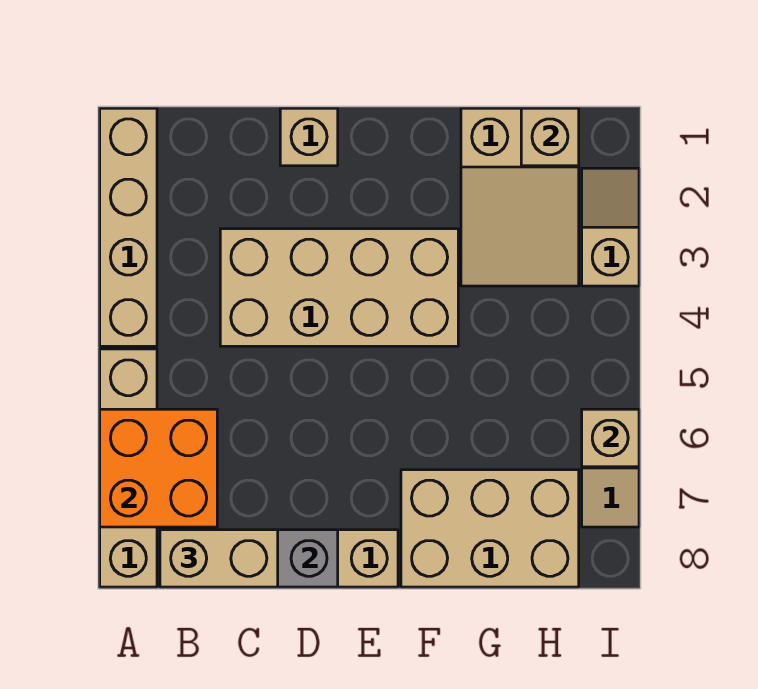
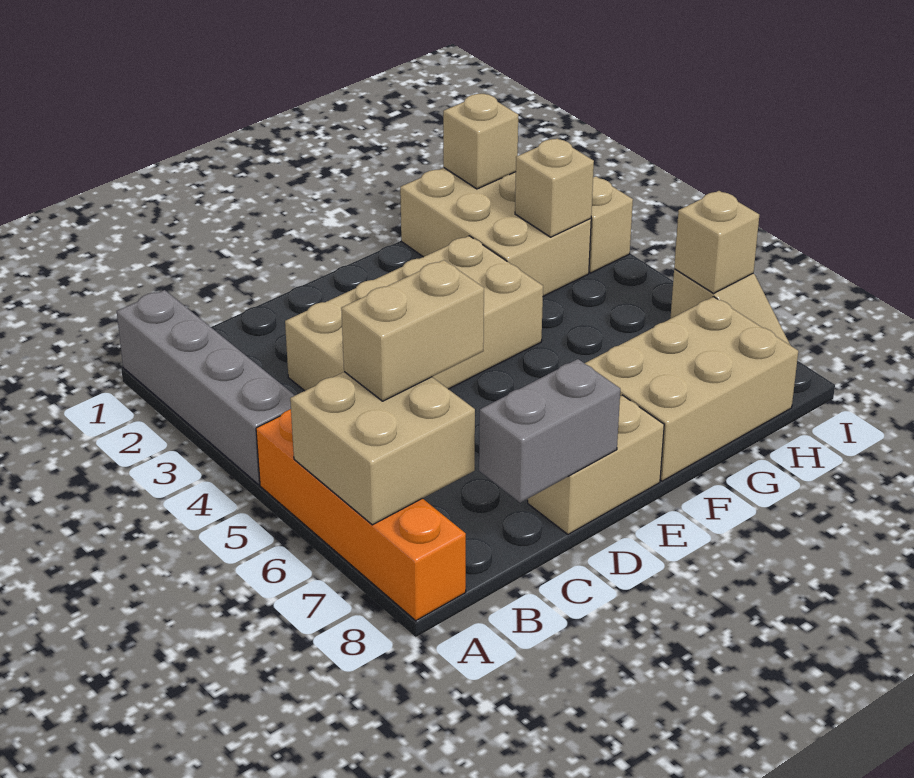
tan brick A1:A4 level 1 -> grey brick A1:A4 level 1
tan brick A5:A8 level 1 -> orange brick A5:A8 level 1
orange brick A6:B7 level 2 -> tan brick A6:B7 level 2
tan brick B8:C8 level 3 -> tan brick B6:C6 level 3
tan brick D1 level 1 -> tan brick H3 level 2
tan slope G1:H3 level 1 top 1 -> tan brick G1:H3 level 1

